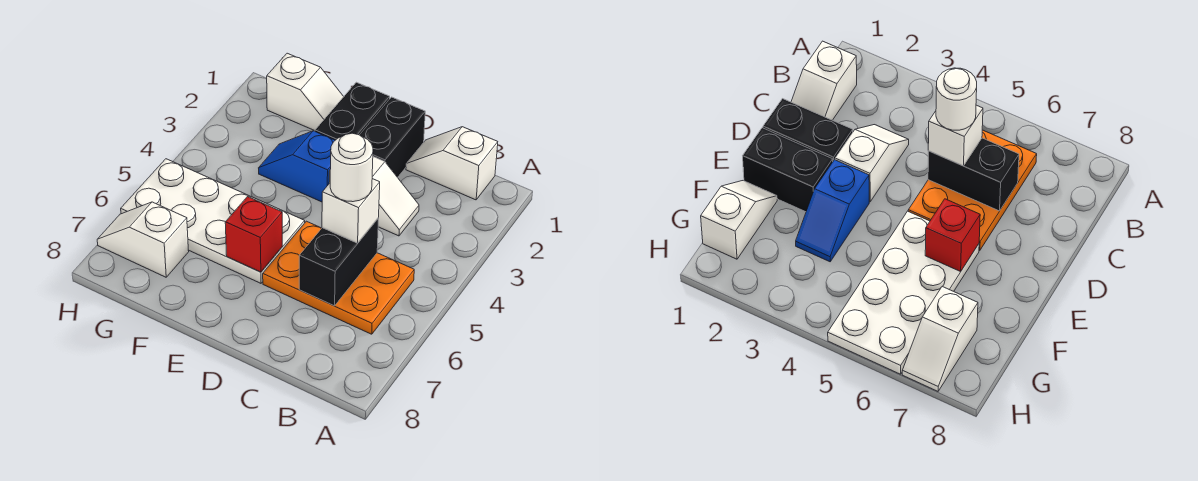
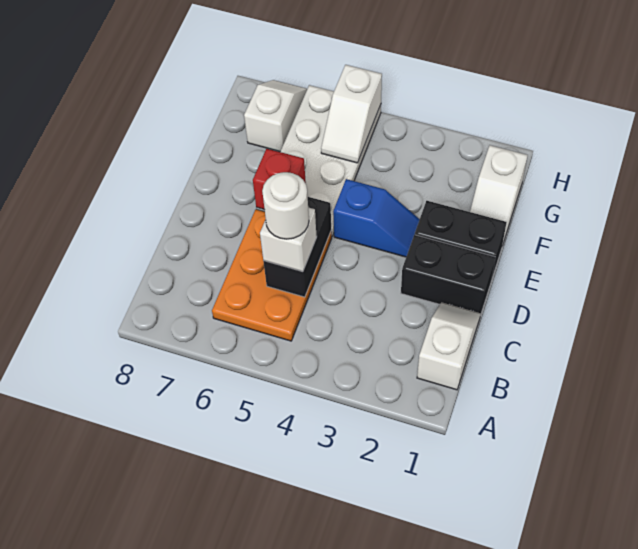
white slope C3:D3 level 1 top D -> white slope G5:H5 level 2 top H
black brick C5:C6 level 2 -> black brick C5:D5 level 2
blue slope E3:F3 level 1 top E -> blue slope E3:E4 level 1 top 4

